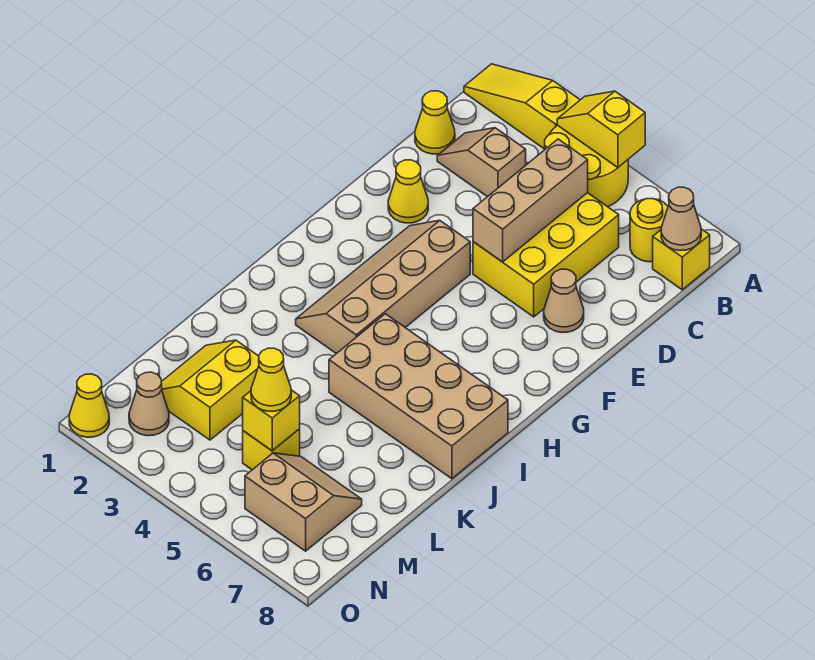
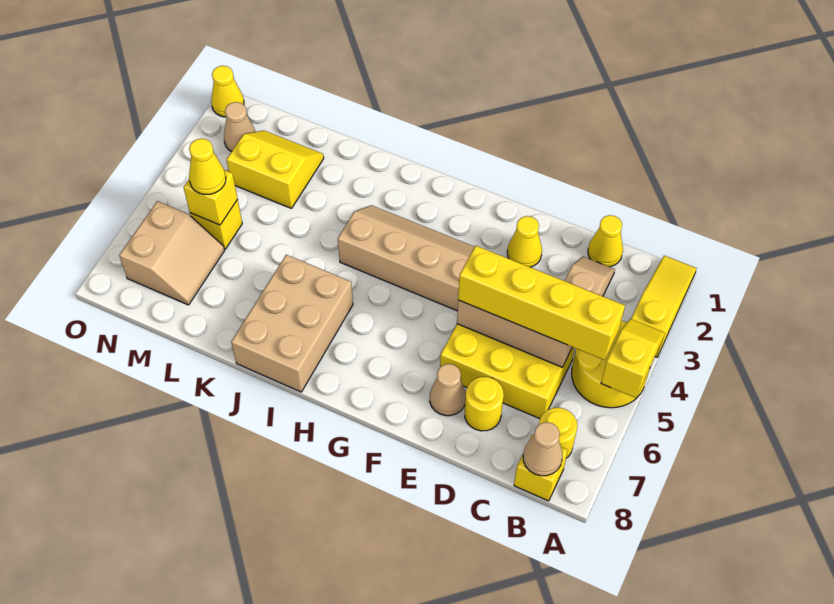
none -> yellow brick B5:E5 level 3
none -> yellow round brick D7 level 1
tan brick I5:J8 level 1 -> tan brick I6:J8 level 1

